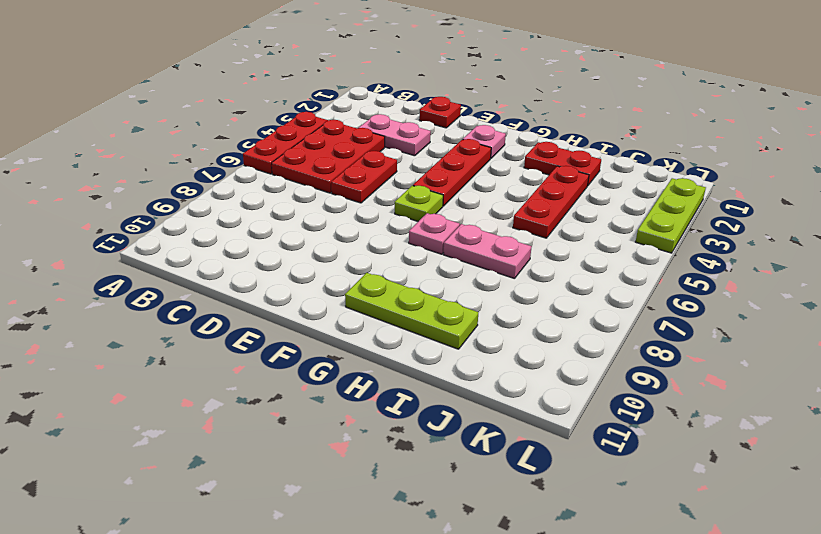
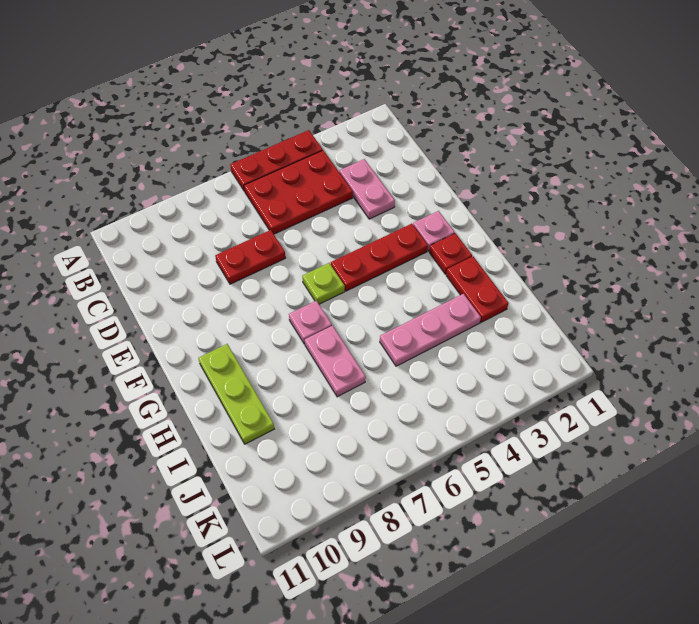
red plate D1 level 1 -> red plate G2 level 1
red plate D5:D6 level 1 -> red plate D7:D8 level 1
red plate I3:I5 level 1 -> pink plate I3:I5 level 1
lime plate L2:L4 level 1 -> none

